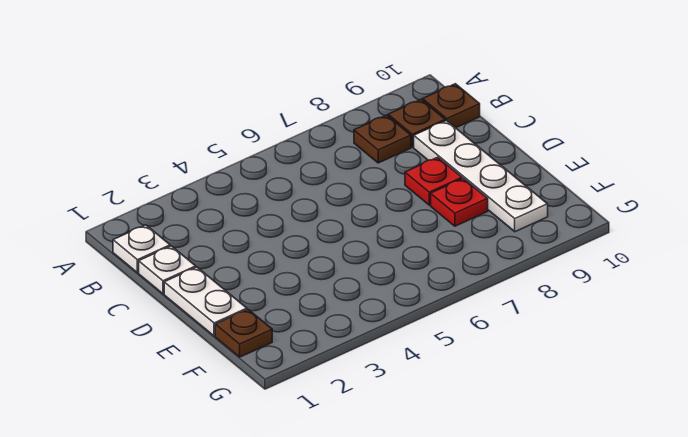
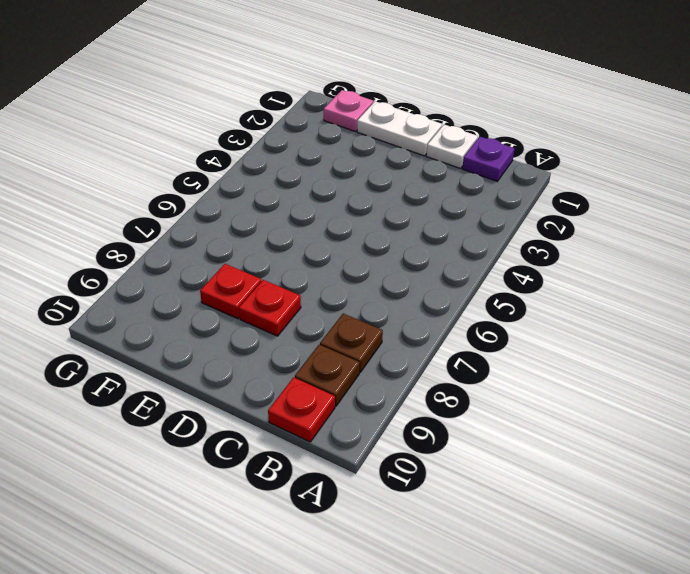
white plate B1 level 1 -> purple plate B1 level 1
brown plate B10 level 1 -> red plate B10 level 1
white plate C9:F9 level 1 -> none
brown plate F1 level 1 -> pink plate F1 level 1

